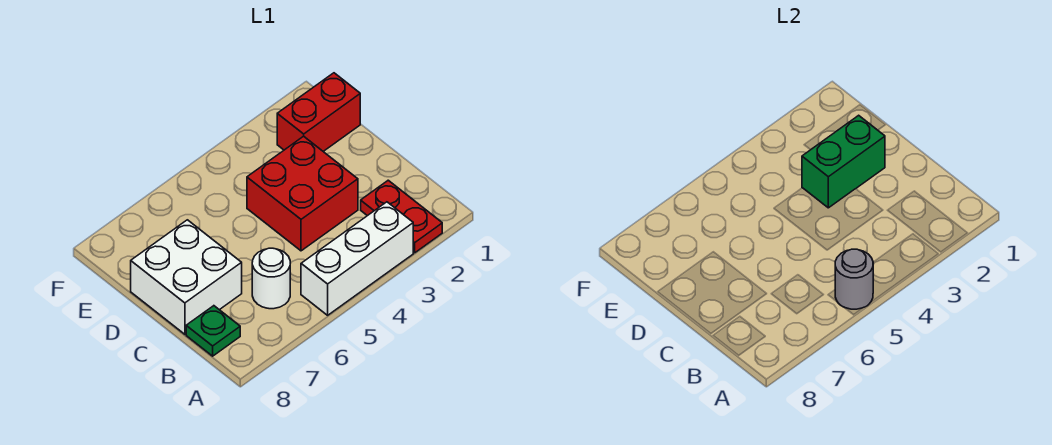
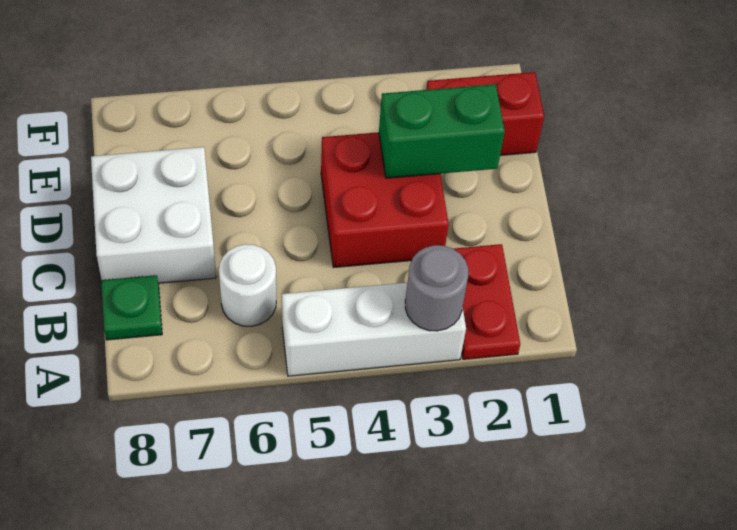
grey round brick A5 level 2 -> grey round brick A3 level 2

